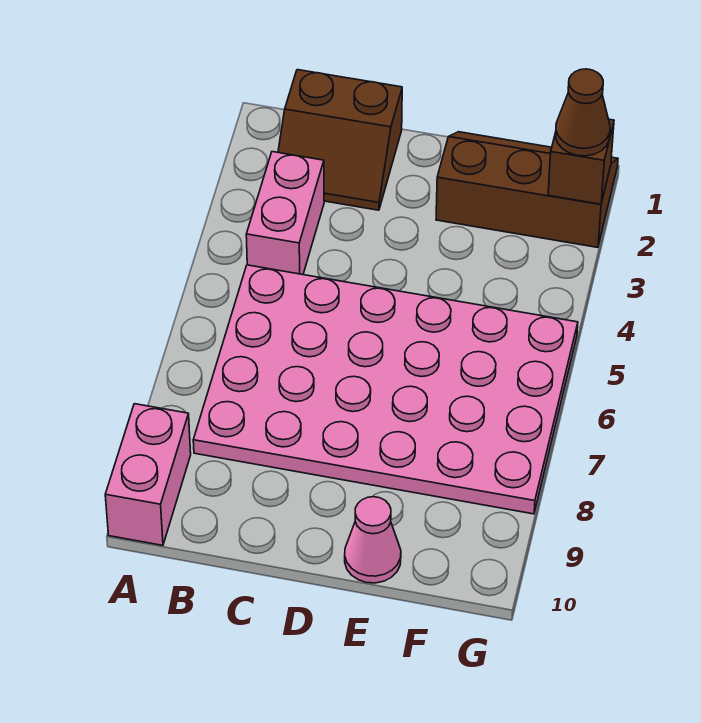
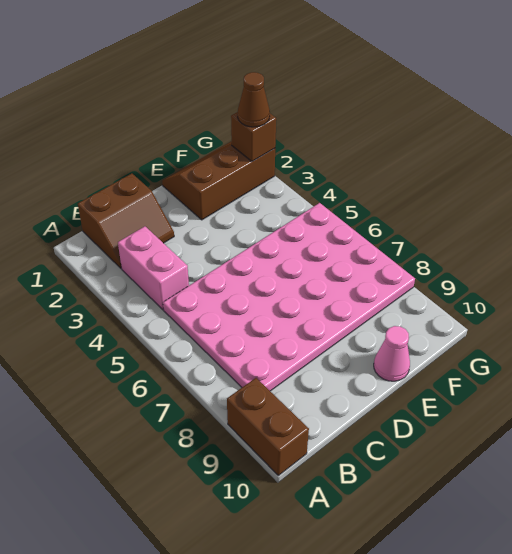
pink brick A9:A10 level 1 -> brown brick A9:A10 level 1

